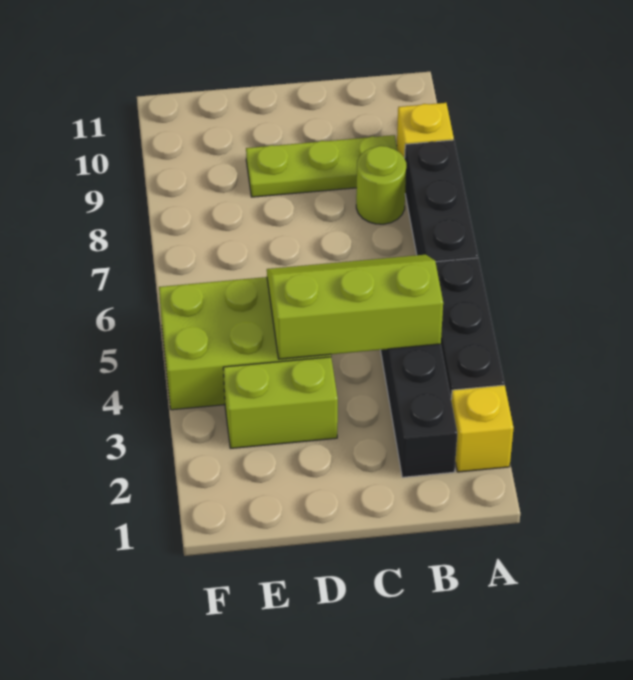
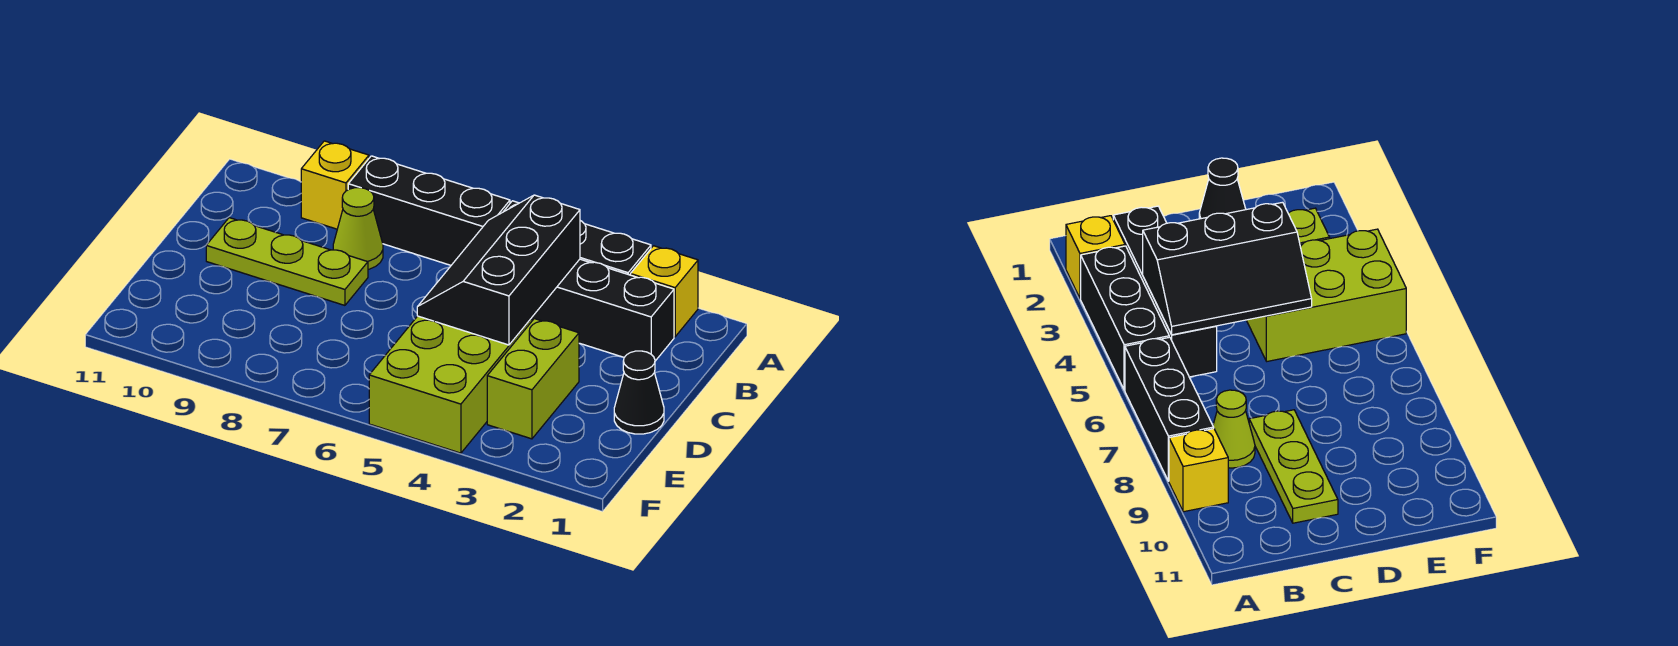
lime slope B4:D5 level 2 top 4 -> black slope B4:D5 level 2 top 4
lime round brick B8 level 1 -> lime cone B8 level 1
lime plate B9:D9 level 1 -> lime plate C8:C10 level 1
none -> black cone D1 level 1

